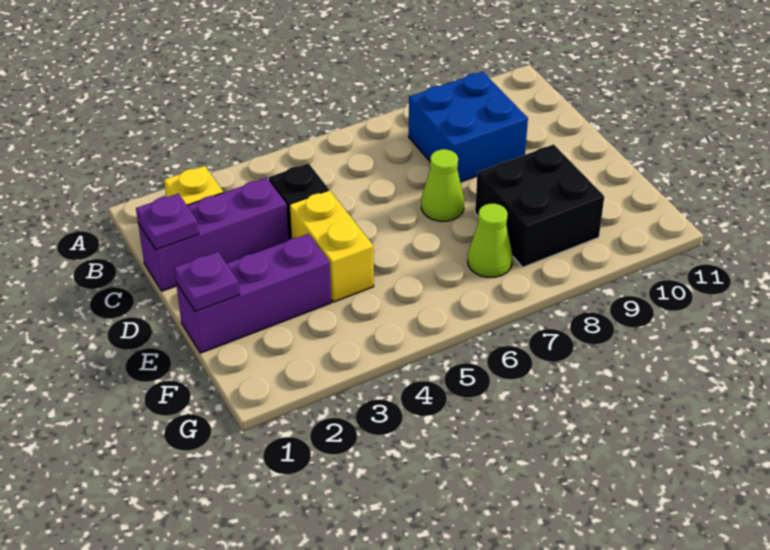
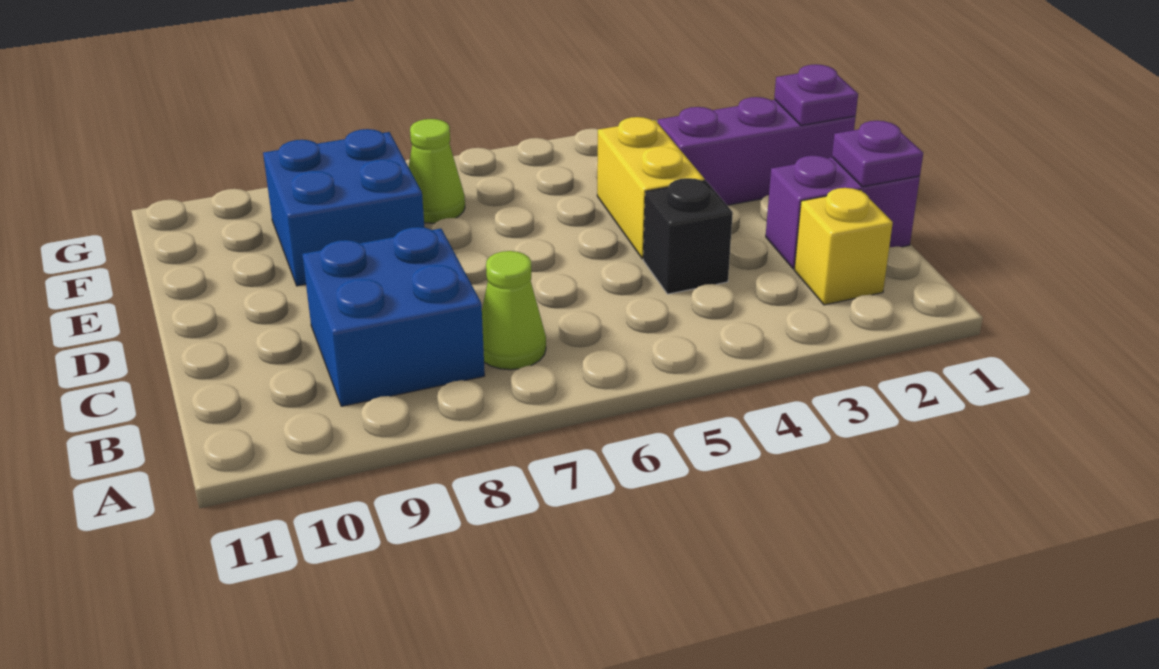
purple brick C1:C3 level 1 -> purple brick C1:C2 level 1
lime cone D7 level 1 -> lime cone B7 level 1
black brick E8:F9 level 1 -> blue brick E8:F9 level 1

